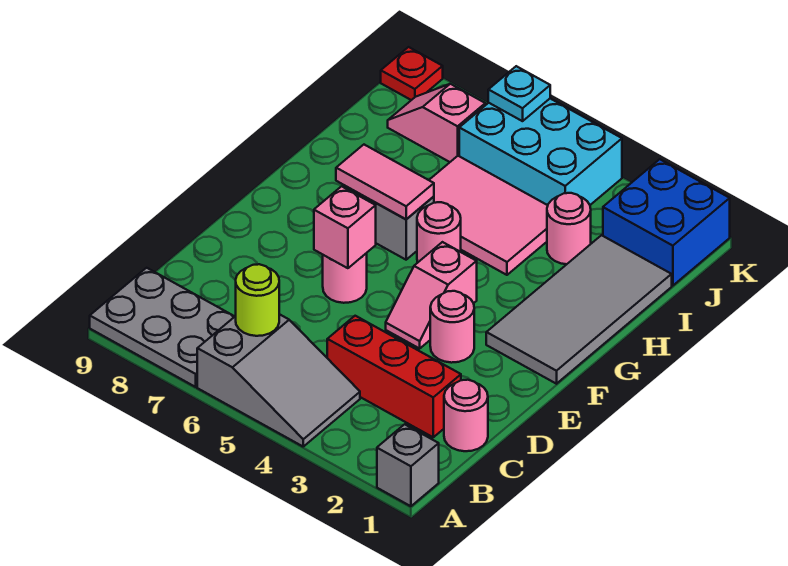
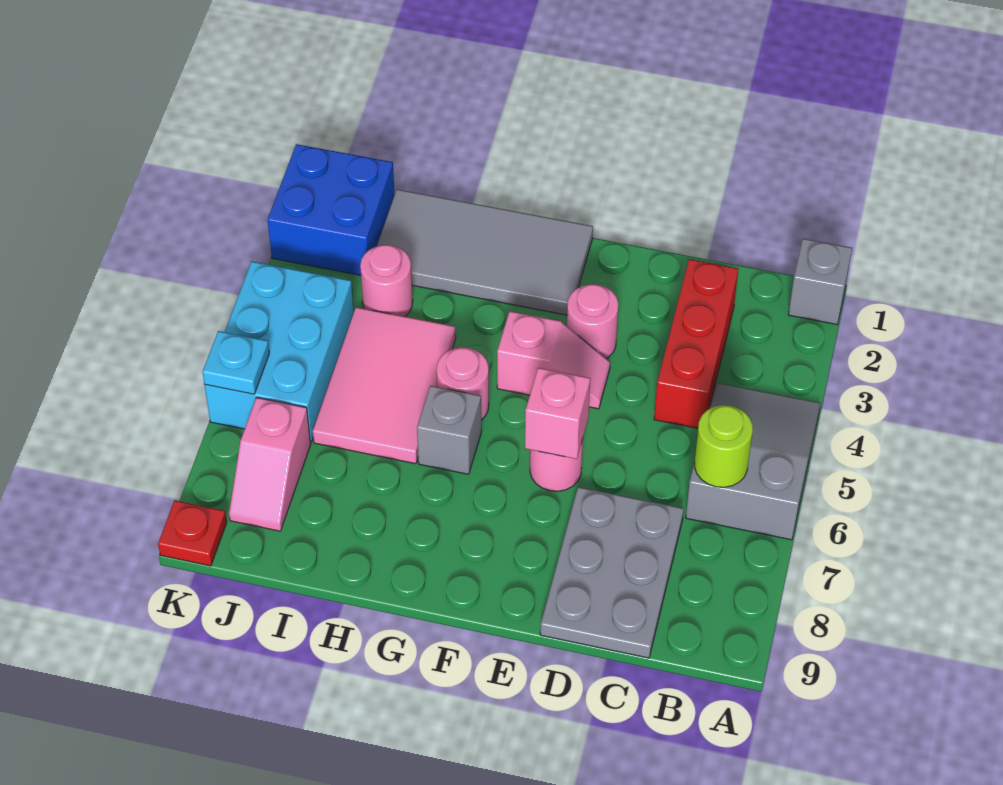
grey plate A7:B9 level 1 -> grey plate C7:D9 level 1
pink round brick C1 level 1 -> none
pink tile G6:G7 level 2 -> none

